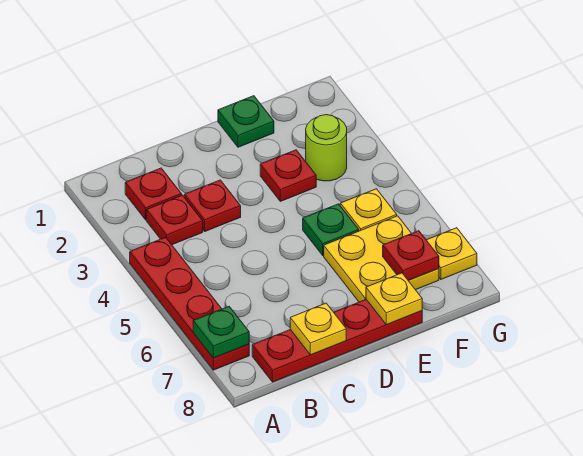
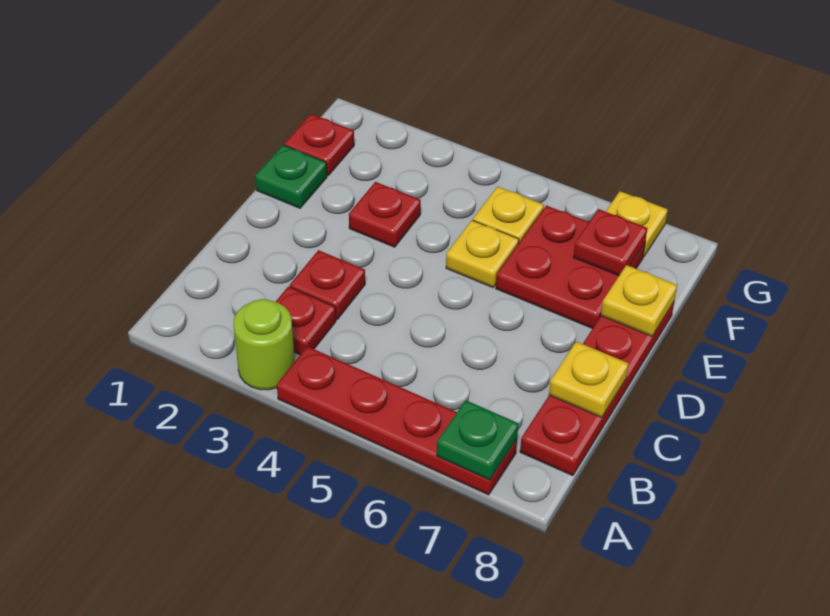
red plate B2 level 1 -> red plate F1 level 1
green plate E5 level 1 -> yellow plate E5 level 1
yellow plate E6:F7 level 1 -> red plate E6:F7 level 1
lime round brick F3 level 1 -> lime round brick A3 level 1

